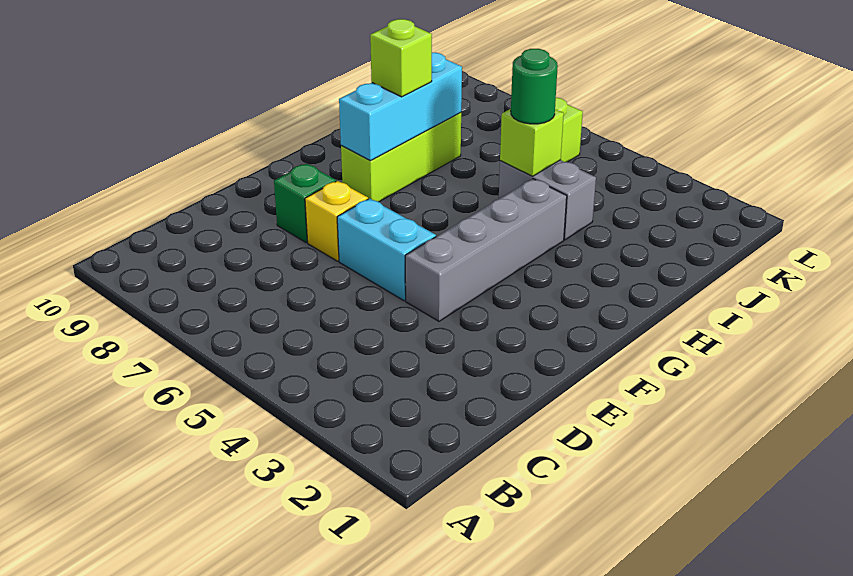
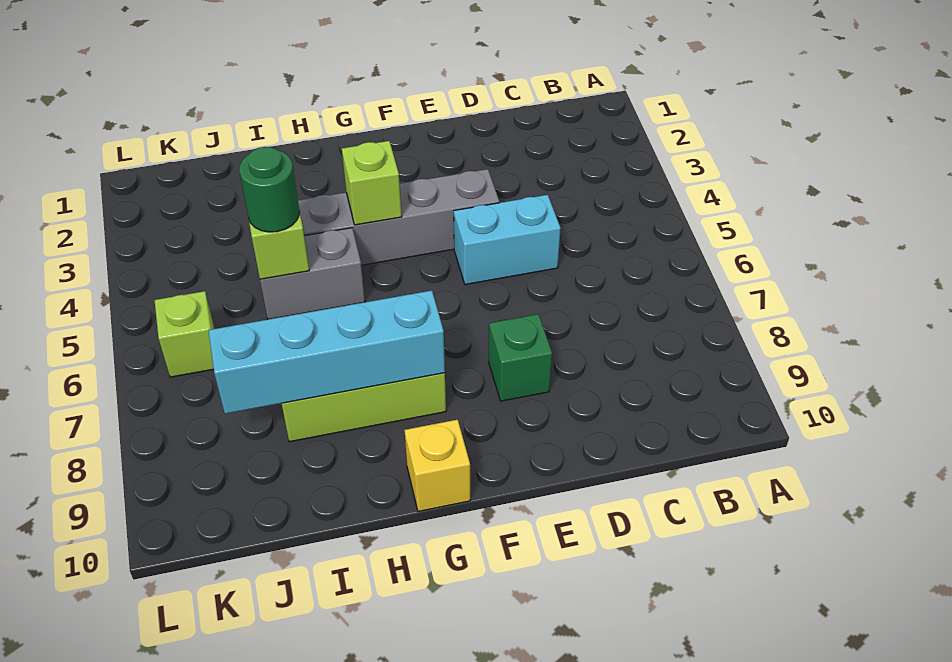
cyan brick E5:E6 level 1 -> cyan brick D5:E5 level 1
yellow brick E7 level 1 -> yellow brick G10 level 1
cyan brick G8:I8 level 2 -> cyan brick G8:J8 level 2
lime brick H8 level 3 -> lime brick G4 level 2
grey brick I4:I5 level 1 -> grey brick H5:I5 level 1

